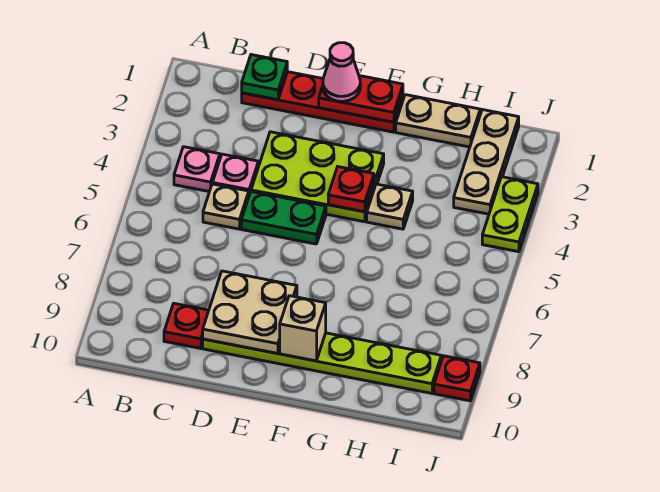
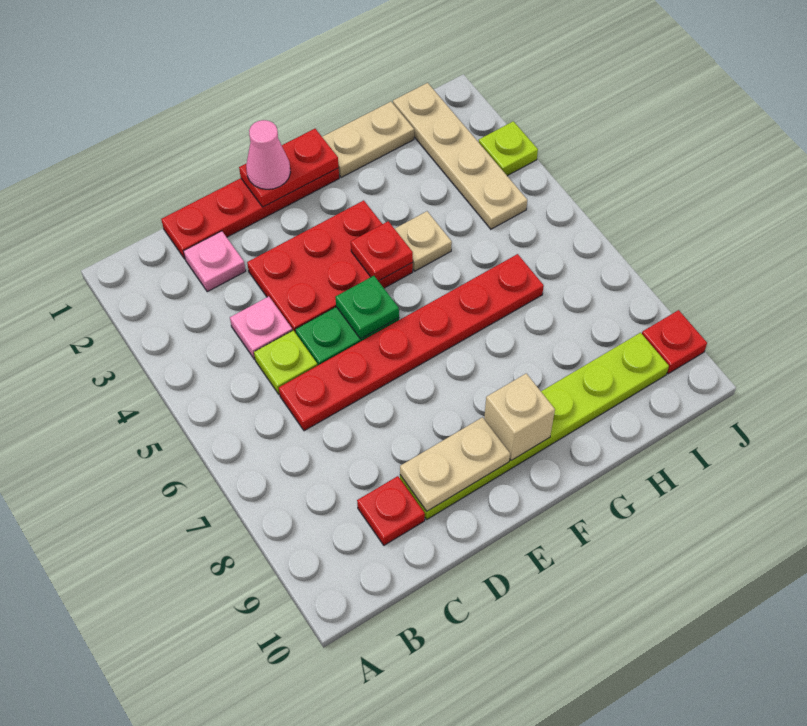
pink plate B4 level 1 -> pink plate C2 level 1
green plate C1 level 2 -> green plate E5 level 2
tan plate C5 level 1 -> lime plate C5 level 1
none -> red plate C6:H6 level 1
lime plate D3:F4 level 1 -> red plate D3:F4 level 1
tan plate D8:E9 level 2 -> tan plate D9:E9 level 2
tan plate I1:I3 level 1 -> tan plate I1:I4 level 1
lime plate J3:J4 level 1 -> lime plate J3 level 1

